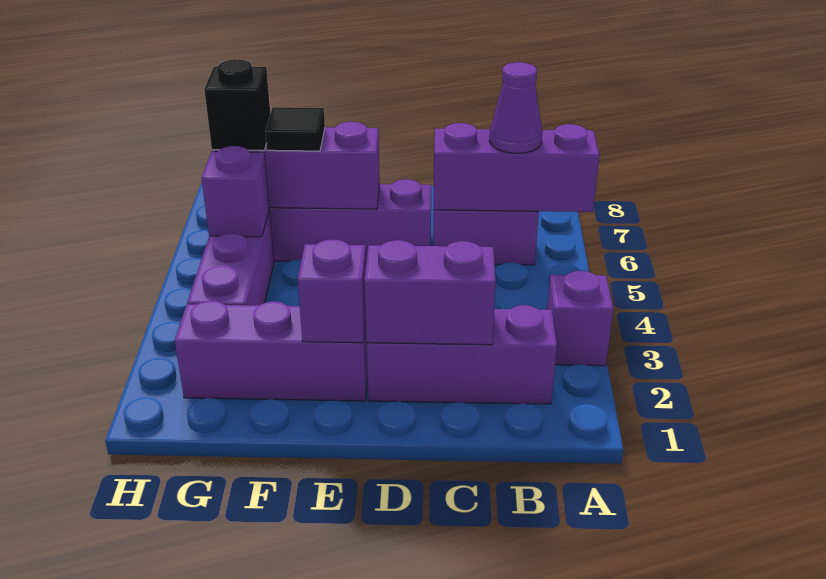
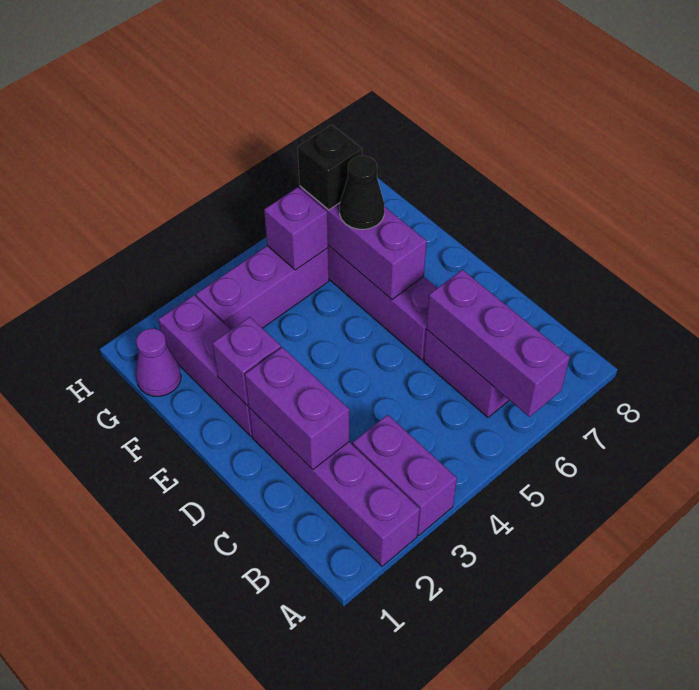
purple brick A3 level 1 -> purple brick A3:B3 level 1
purple brick B2:D2 level 1 -> purple brick A2:D2 level 1
purple cone B6 level 3 -> purple cone G1 level 1
black tile F6 level 3 -> black cone F6 level 3

